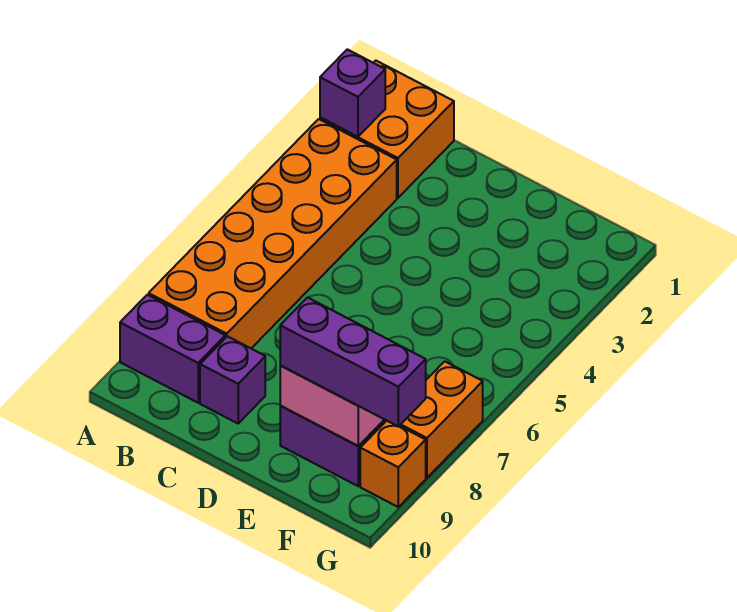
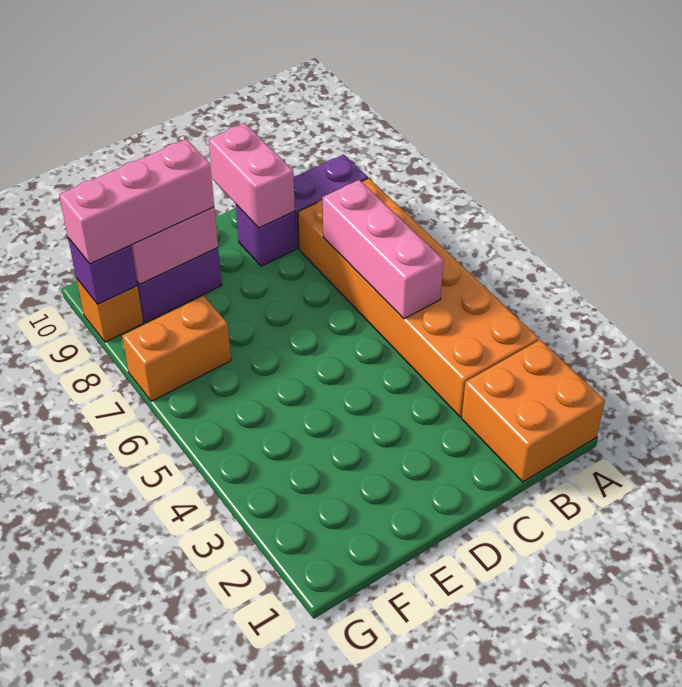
purple brick A2 level 2 -> purple brick G9 level 2
none -> pink brick B5:B7 level 2
none -> pink brick C9:C10 level 2
purple brick E9:G9 level 3 -> pink brick E9:G9 level 3
orange brick G7:G8 level 1 -> orange brick F7:G7 level 1

